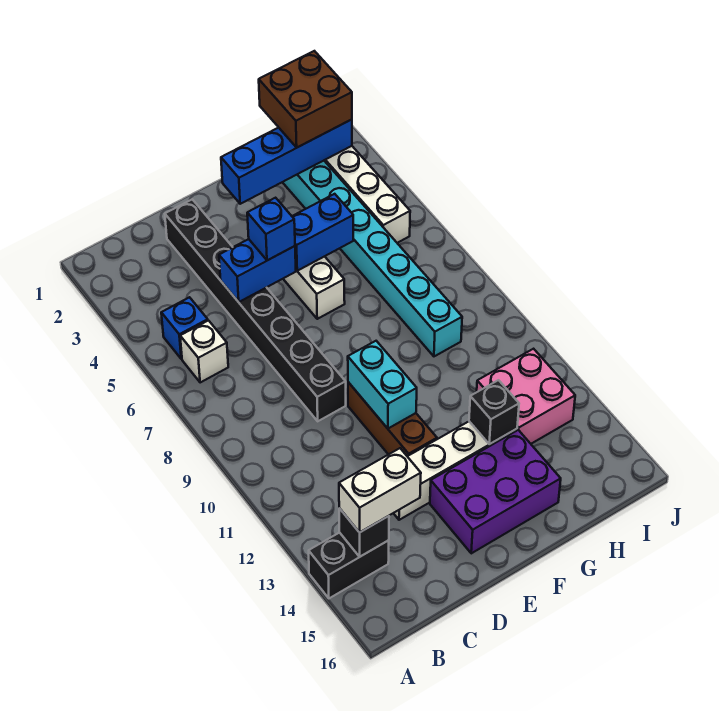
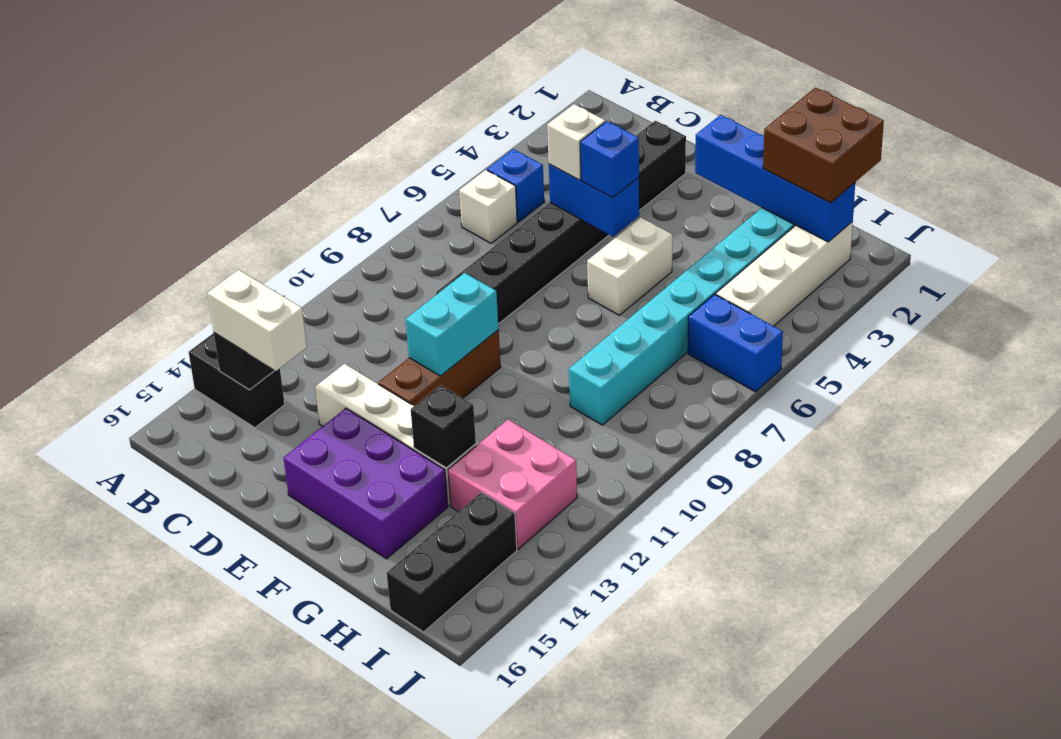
none -> white brick D5 level 3
blue brick F5:G5 level 2 -> blue brick I6:J6 level 1
none -> black brick I14:I16 level 1

